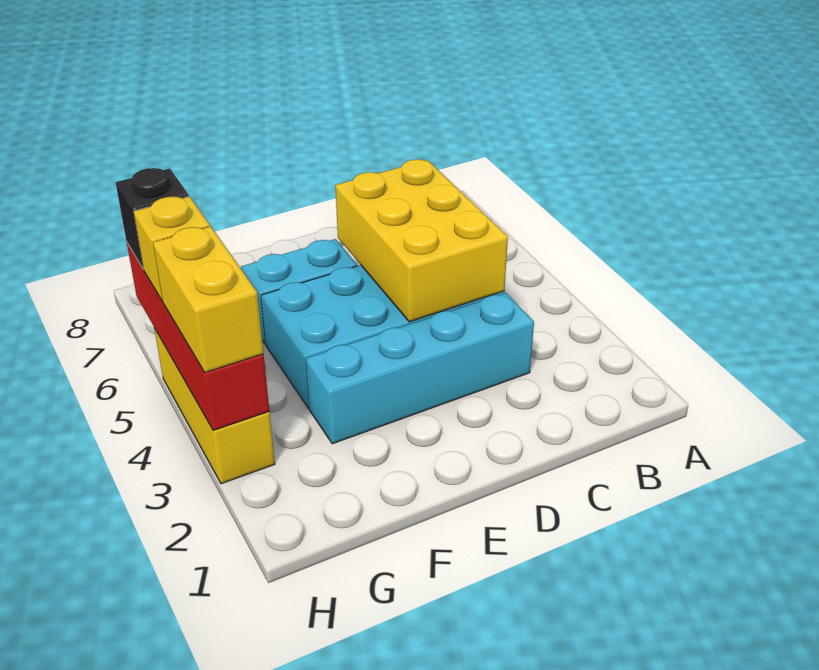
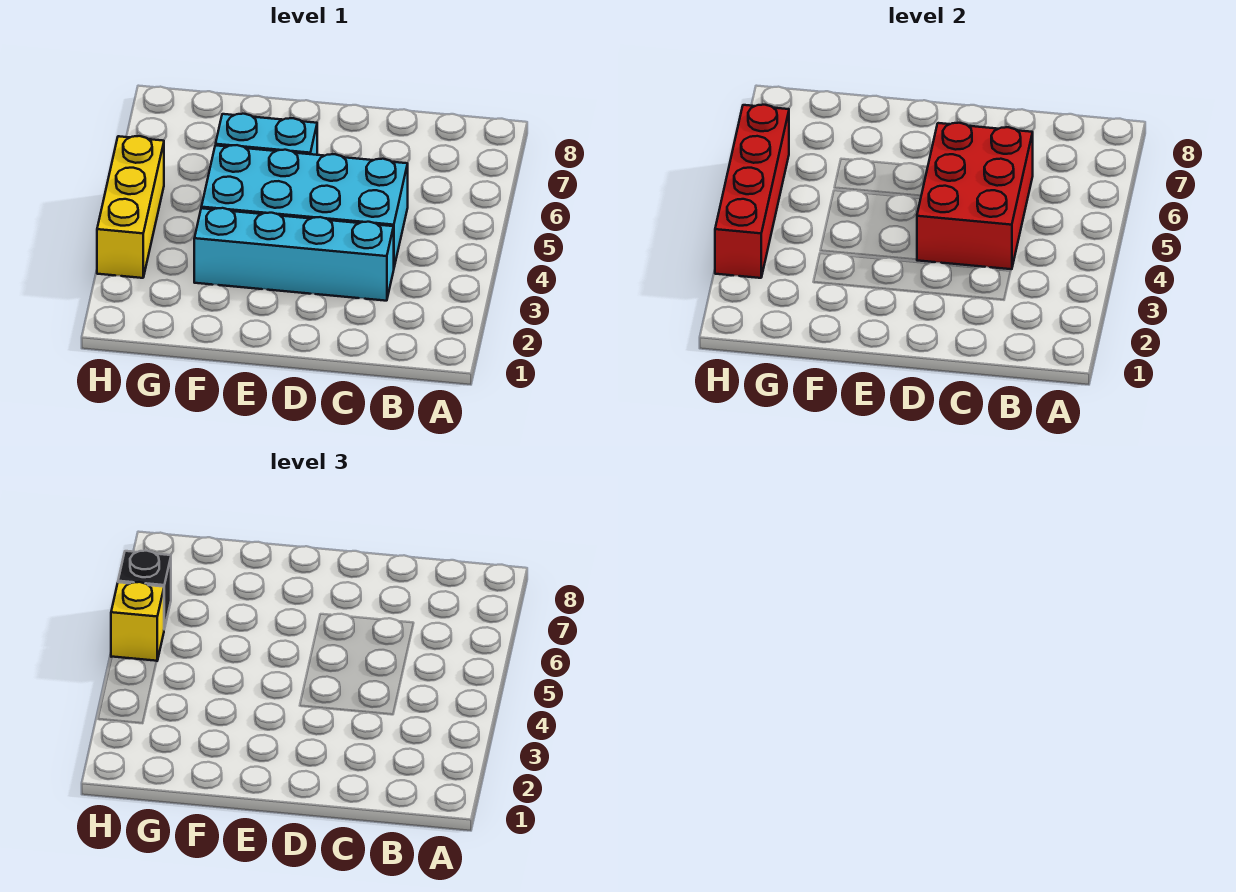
yellow brick C4:D6 level 2 -> red brick C4:D6 level 2
yellow brick H3:H4 level 3 -> none

